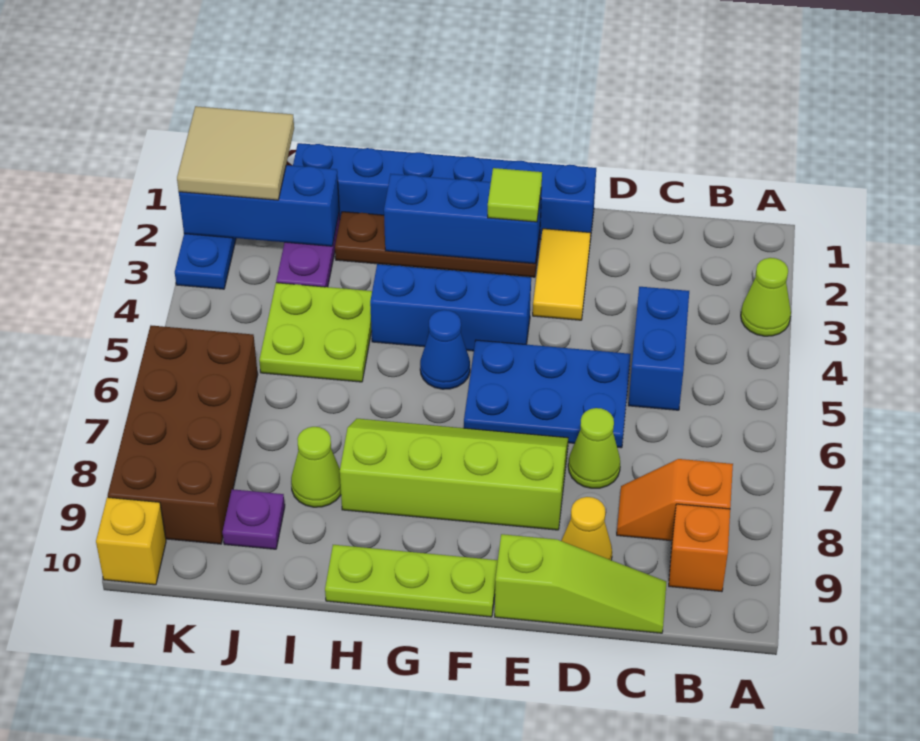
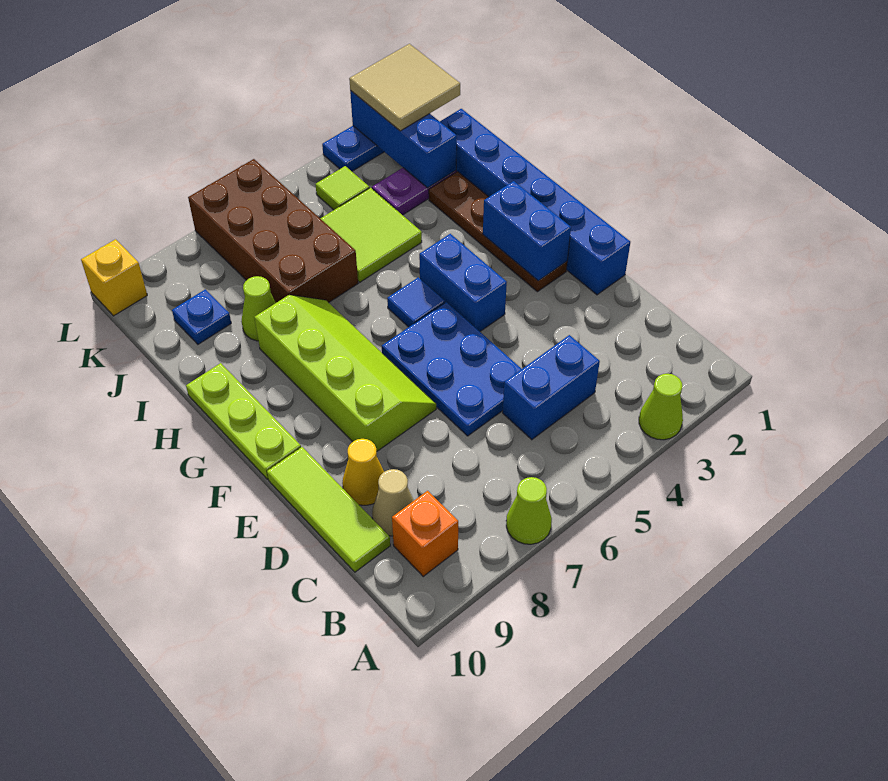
orange slope B8:C8 level 1 top B -> none
none -> tan cone C9 level 1
lime slope C10:E10 level 1 top E -> lime tile C10:E10 level 1
lime cone D7 level 1 -> lime cone A7 level 1
yellow tile E2:E3 level 1 -> none
blue brick F2:H2 level 2 -> blue brick F2:G2 level 2
lime tile F2 level 3 -> lime tile K4 level 1
blue brick F4:H4 level 1 -> blue brick F4:G4 level 1
blue cone G5 level 1 -> blue tile G5 level 1
lime plate I4:J5 level 1 -> lime tile I4:J5 level 1
purple plate J9 level 1 -> blue plate J9 level 1
brown brick K6:L9 level 1 -> brown brick I6:L7 level 1

